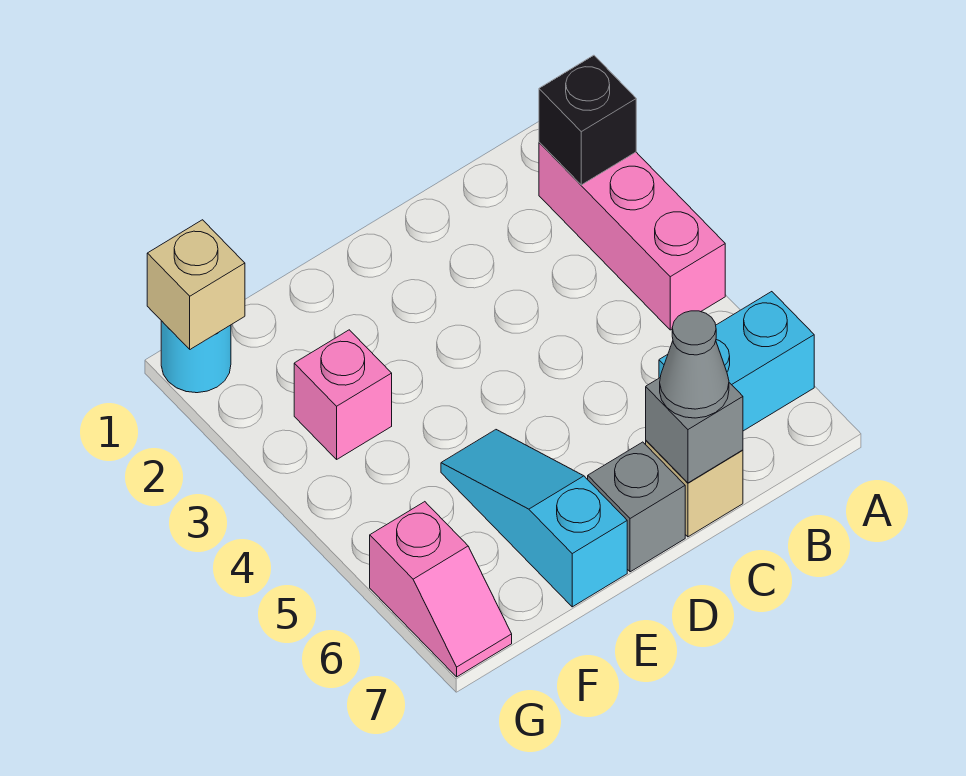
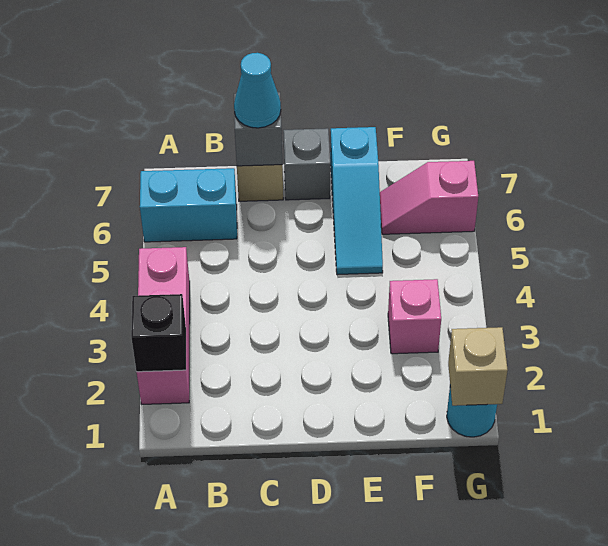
grey cone C7 level 3 -> cyan cone C7 level 3
pink slope G6:G7 level 1 top 6 -> pink slope F6:G6 level 1 top G

